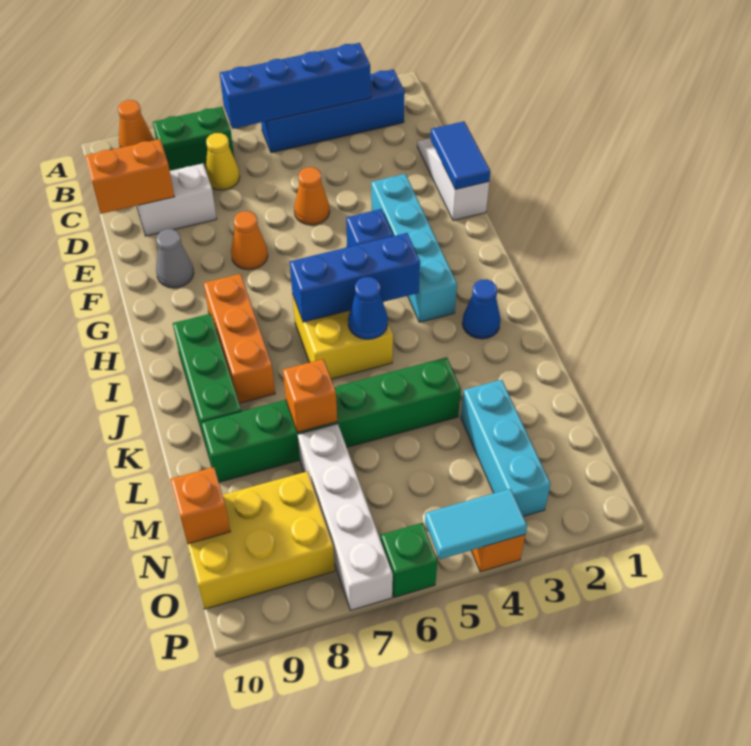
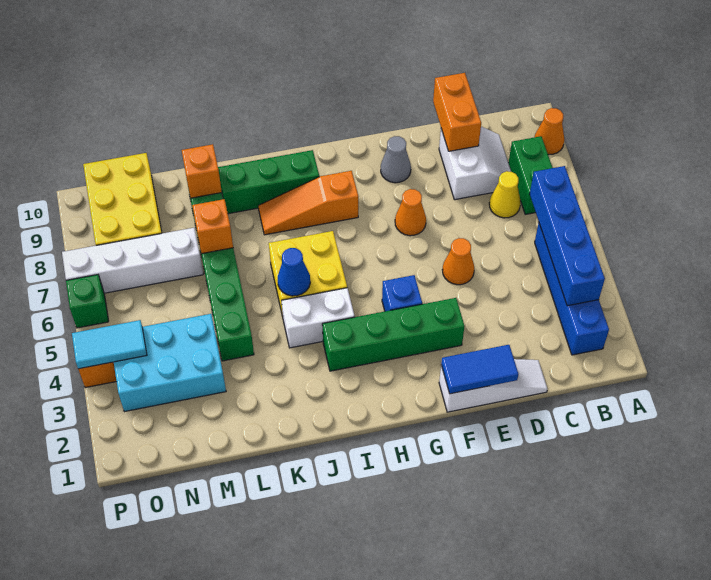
cyan brick F3:I3 level 1 -> green brick F3:I3 level 1
orange brick H8:J8 level 1 -> orange slope H8:J8 level 1 top H
none -> white brick I4:J4 level 1
blue brick I4:I6 level 2 -> none
blue cone J2 level 1 -> none
cyan brick M3:O3 level 1 -> cyan brick M3:O4 level 1
orange brick N10 level 2 -> orange brick L9 level 2
cyan tile P4:P5 level 2 -> cyan tile O4:P4 level 2

